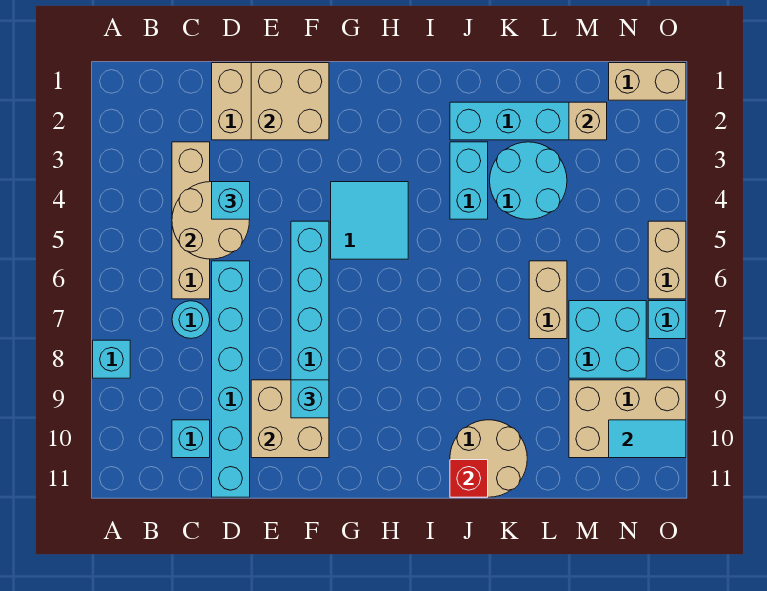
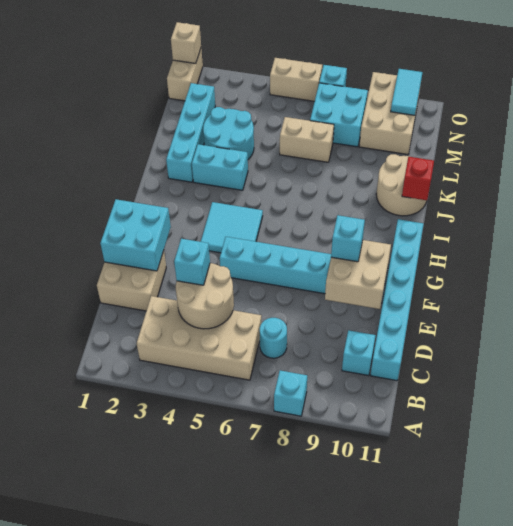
tan brick C3:C6 level 1 -> tan brick B3:C6 level 1
cyan brick D6:D11 level 1 -> cyan brick C11:H11 level 1
tan brick E1:F2 level 2 -> cyan brick E1:F2 level 2
tan brick M2 level 2 -> tan brick O1 level 2

